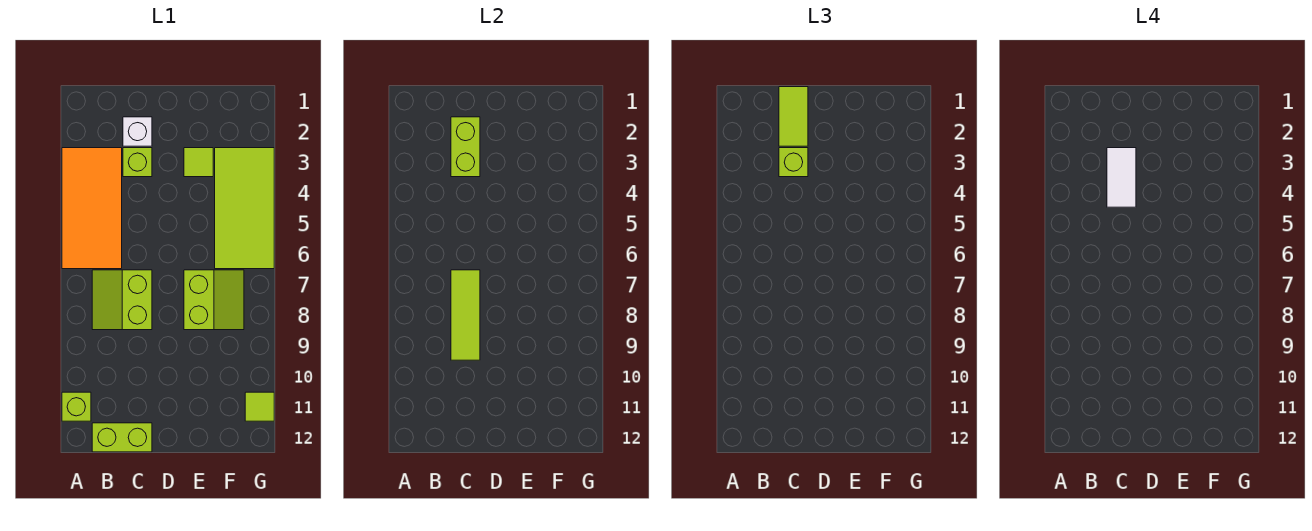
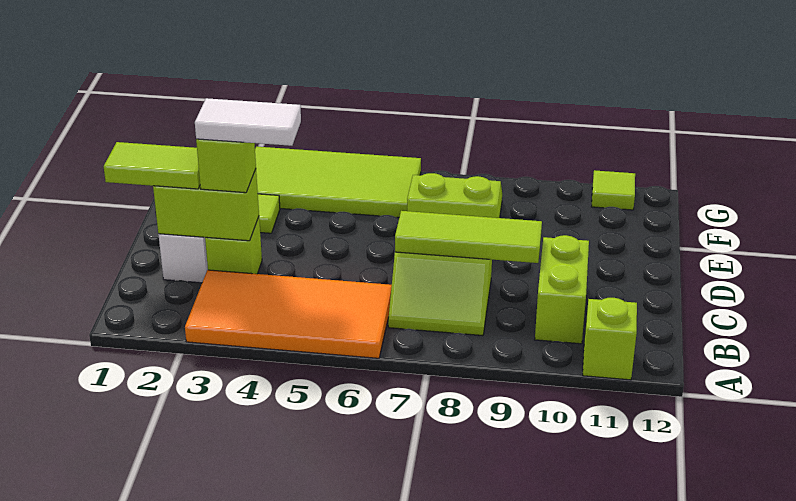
lime brick B12:C12 level 1 -> lime brick B10:C10 level 1

